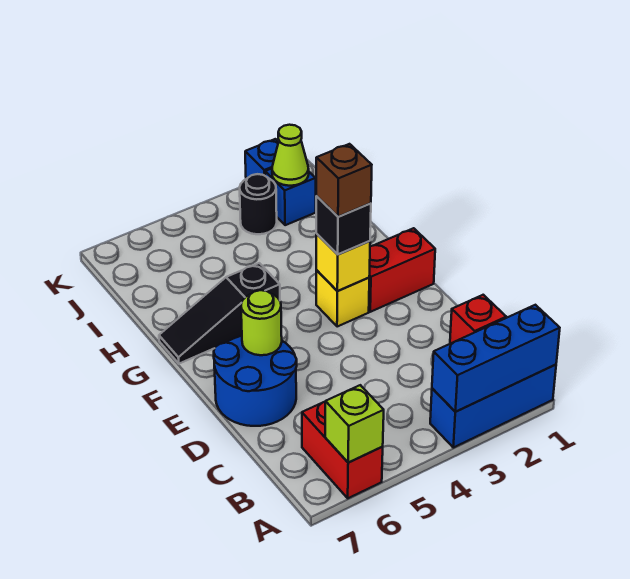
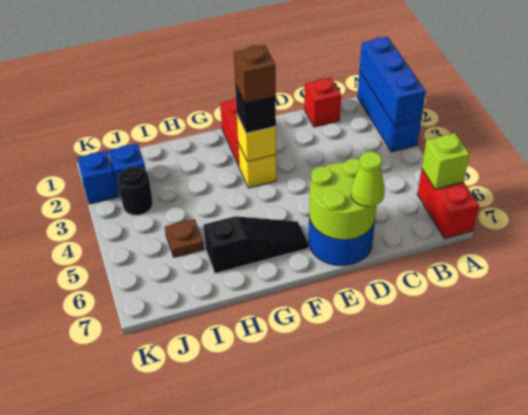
red brick A6:B6 level 1 -> red brick A6:A7 level 1
lime round brick E6 level 2 -> lime round brick D6:E7 level 2
black slope G5:G7 level 1 top 5 -> black slope F6:H6 level 1 top H
none -> brown plate I5 level 1
lime cone J2 level 2 -> lime cone D7 level 3

